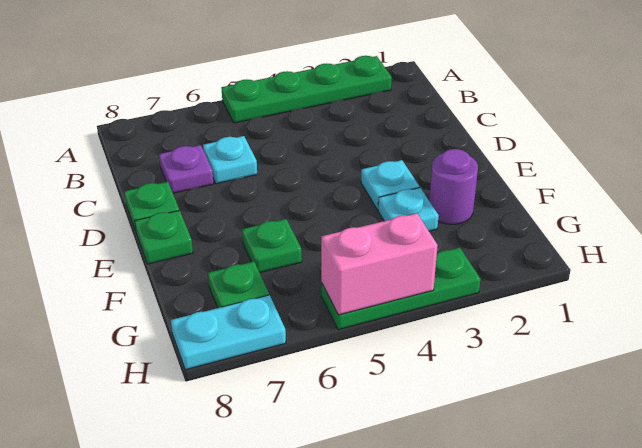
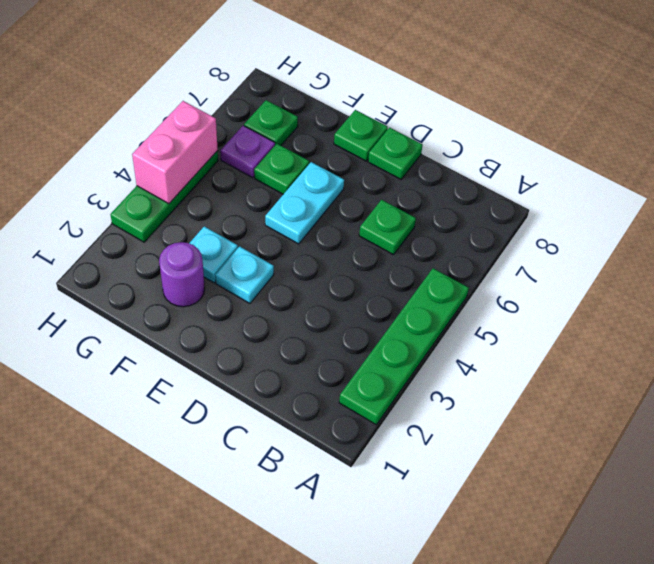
cyan plate C6 level 1 -> green plate C6 level 1
purple plate C7 level 1 -> purple plate G6 level 1
cyan plate H7:H8 level 1 -> cyan plate E5:E6 level 1

